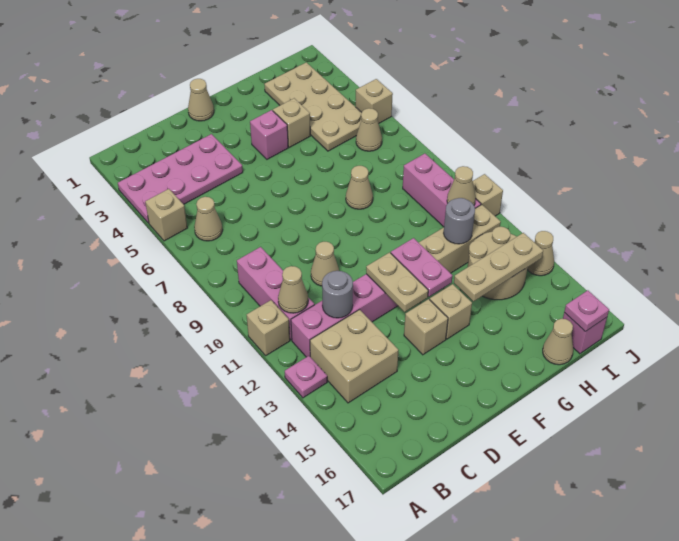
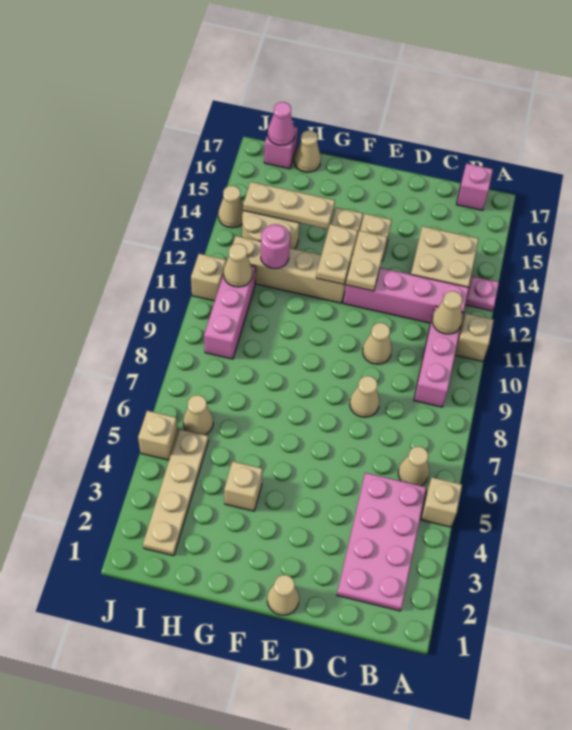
pink plate A3:D4 level 1 -> pink plate B2:C5 level 1
grey round brick C12 level 2 -> none
pink brick F4 level 1 -> pink brick B17 level 1
pink plate F12:F13 level 2 -> tan plate F12:F13 level 2
tan cone G8 level 1 -> tan cone D8 level 1
tan plate H2:I5 level 1 -> tan plate I2:I5 level 1
grey round brick H12 level 2 -> pink round brick H12 level 2
pink plate I17 level 2 -> pink cone I17 level 2

